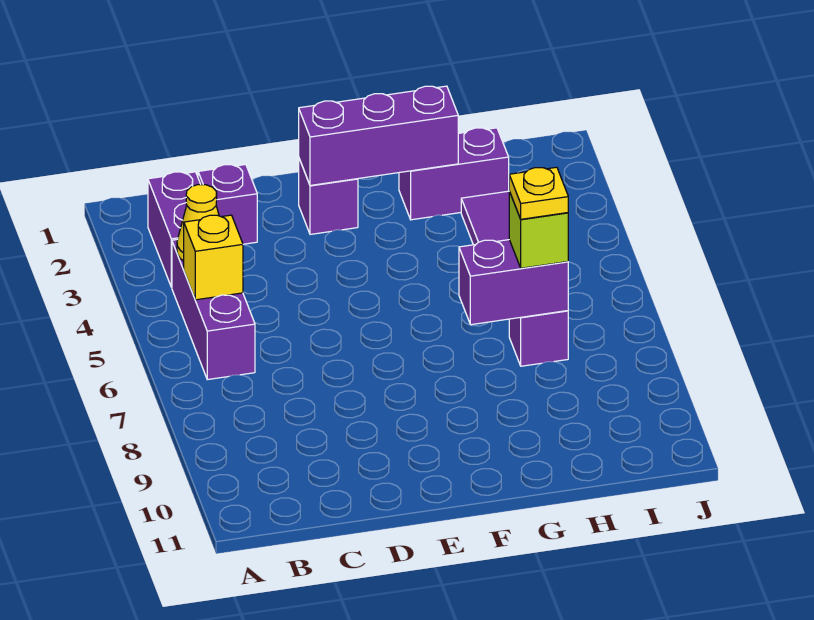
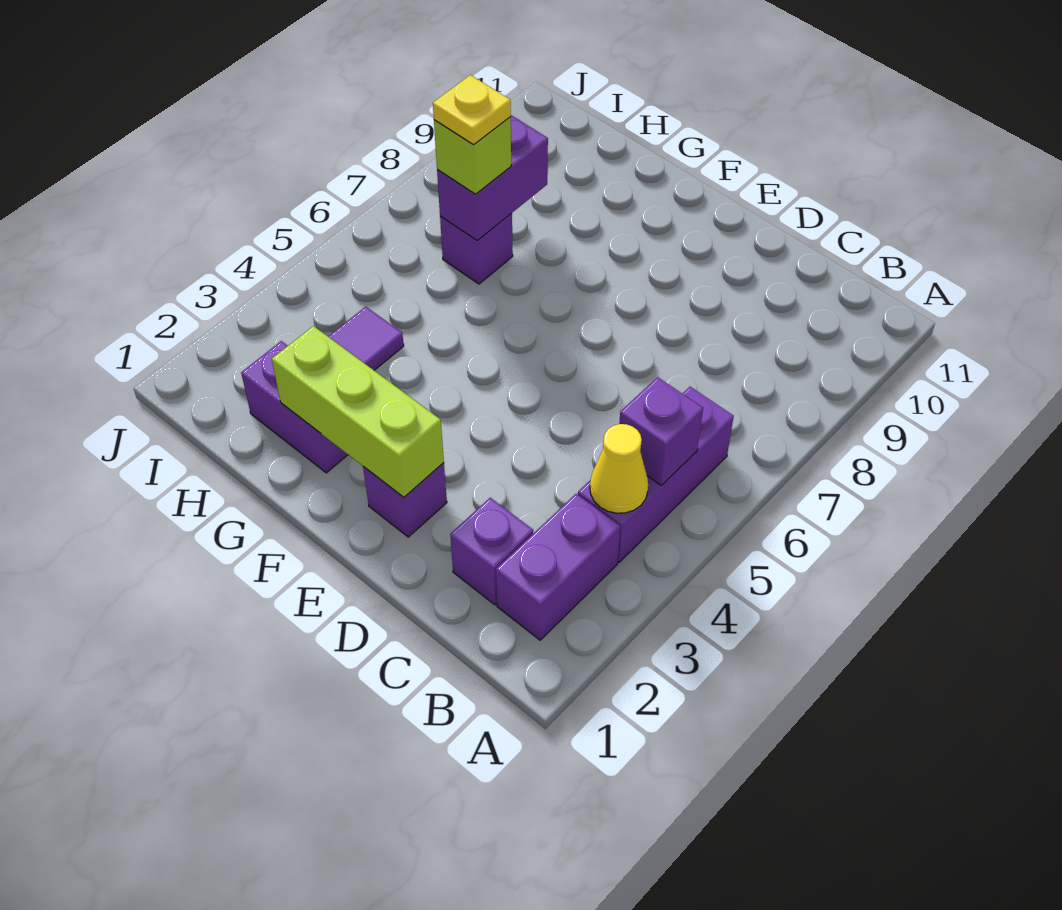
yellow brick B5 level 2 -> purple brick B5 level 2
purple brick E2:G2 level 2 -> lime brick E2:G2 level 2
purple brick G7:H7 level 2 -> purple brick H7:H8 level 2

